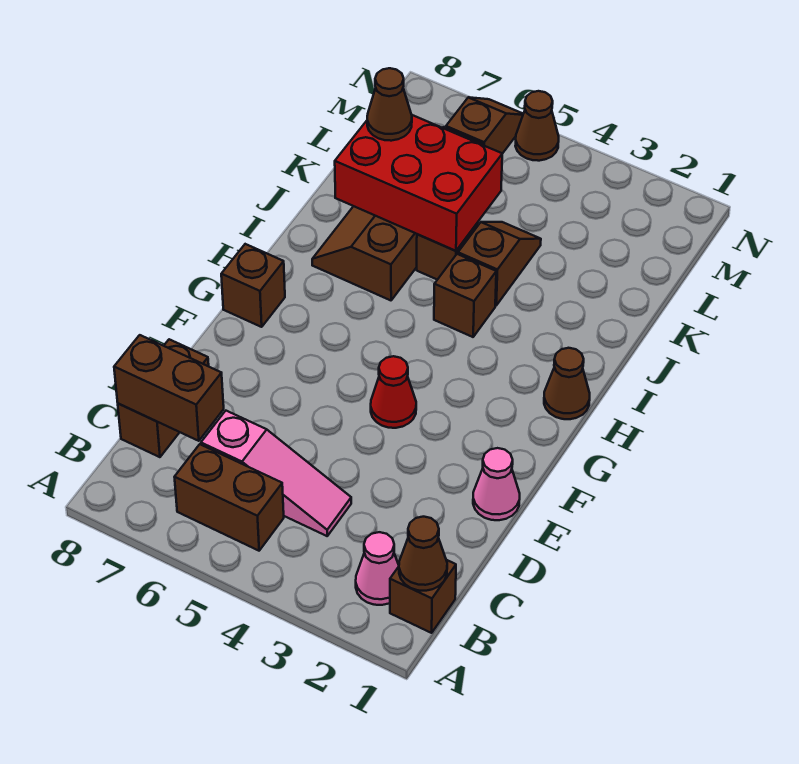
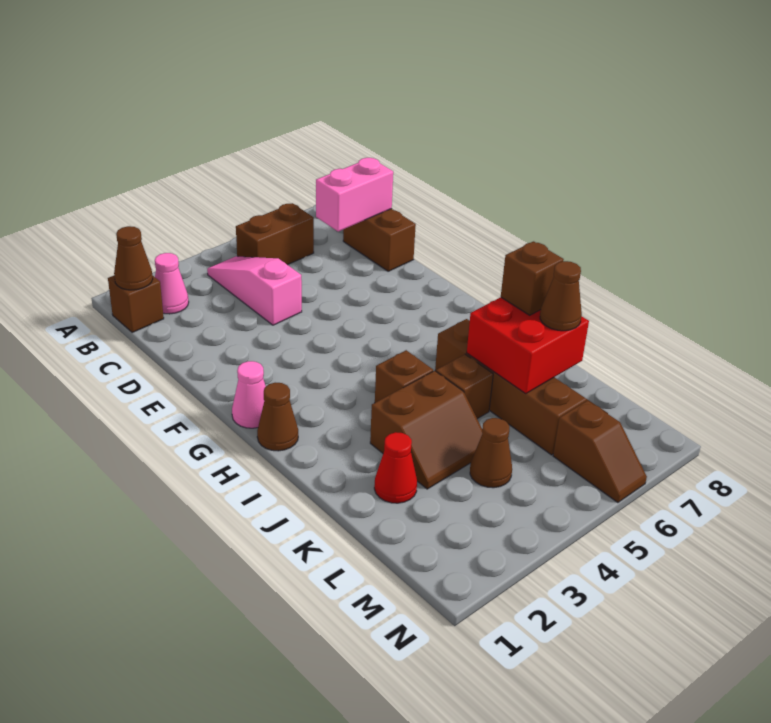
pink slope C4:C6 level 1 top 6 -> pink slope B4:D4 level 1 top D
brown brick C7:C8 level 2 -> pink brick C7:C8 level 2
pink cone E1 level 1 -> pink cone G1 level 1
red cone F4 level 1 -> red cone K2 level 1
brown brick G8 level 1 -> brown brick J7 level 3
brown slope J4:K4 level 1 top J -> brown slope J3:K4 level 1 top J
red brick J5:K7 level 2 -> red brick J6:K7 level 2
brown cone N5 level 1 -> brown cone L4 level 1

